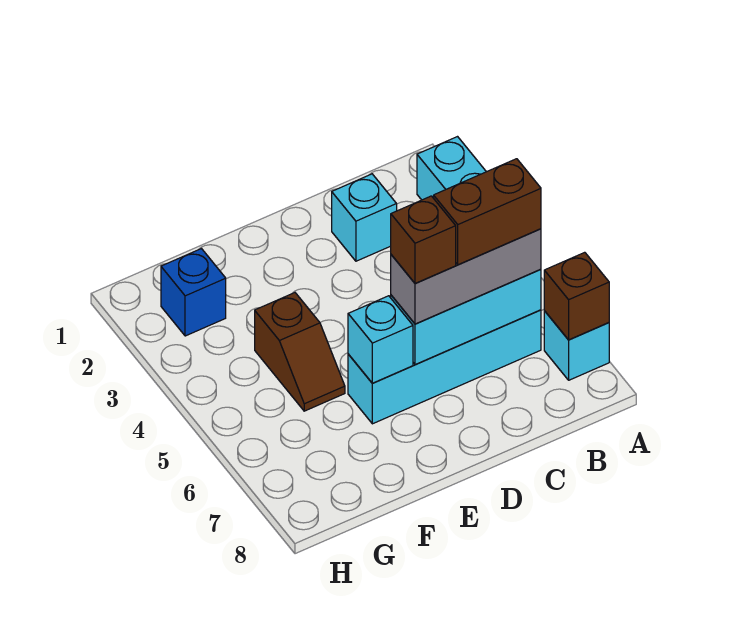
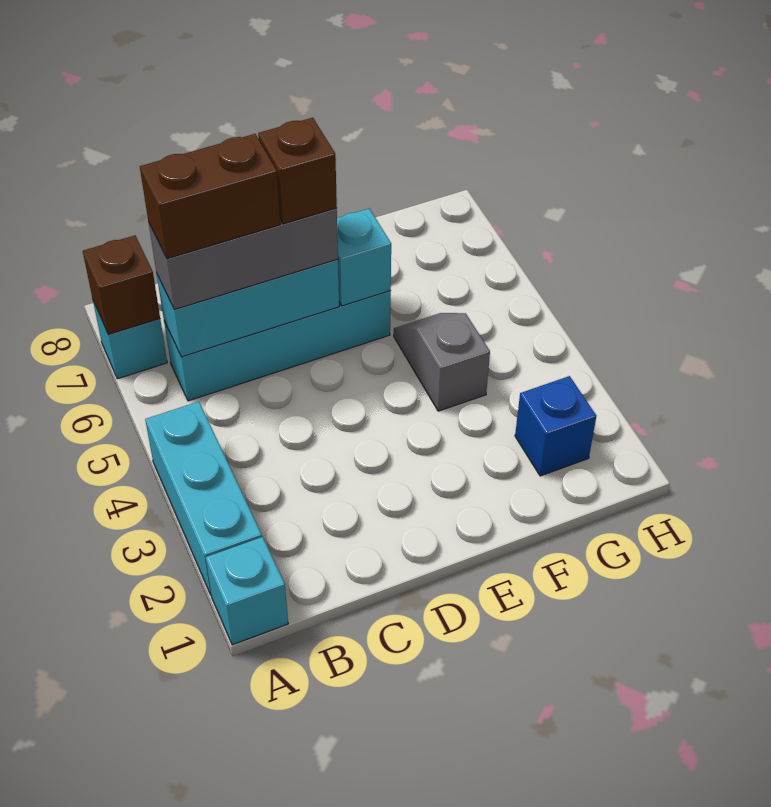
cyan brick C2 level 1 -> cyan brick A1 level 1
brown slope F4:F5 level 1 top 4 -> grey slope F4:F5 level 1 top 4

